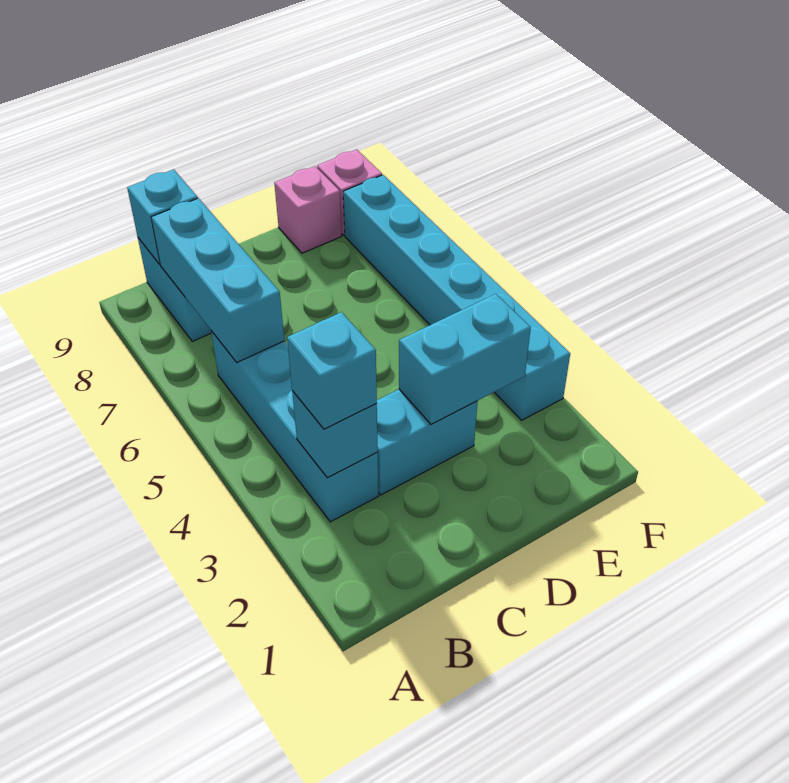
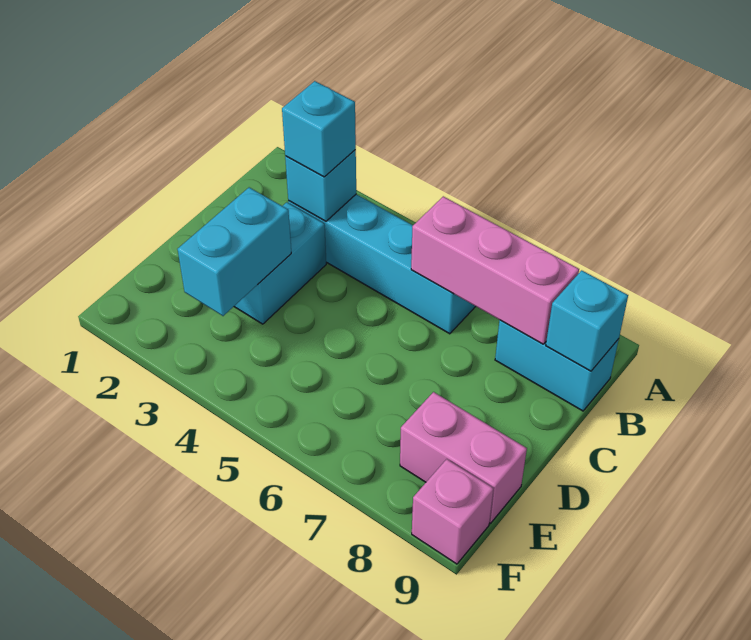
cyan brick B6:B8 level 2 -> pink brick B6:B8 level 2
pink brick E9 level 1 -> pink brick E8:E9 level 1
cyan brick F3:F8 level 1 -> none

